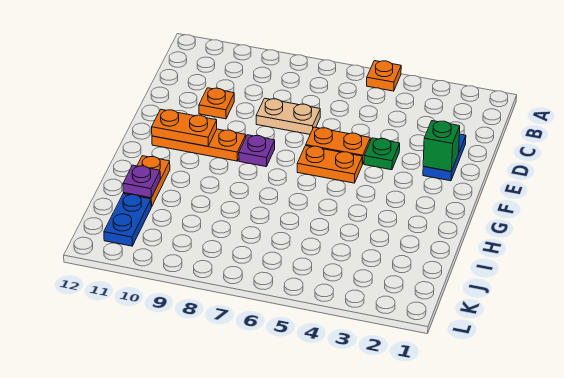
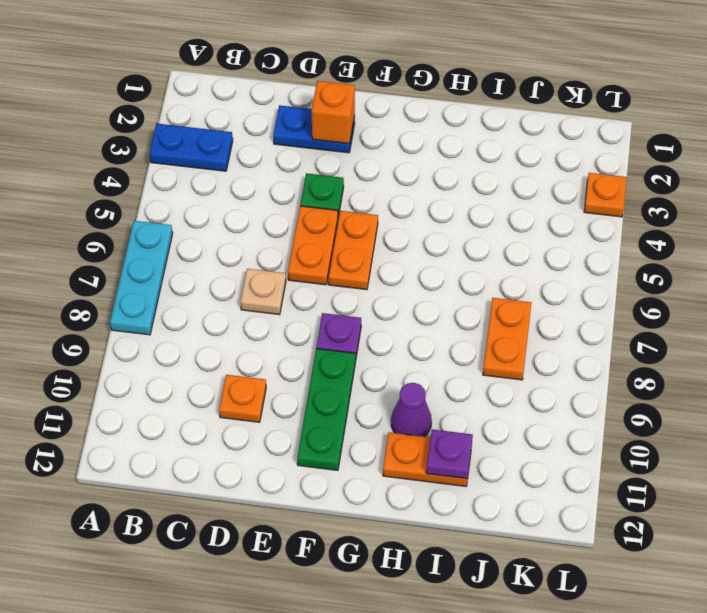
orange plate A5 level 1 -> orange plate L3 level 1
none -> cyan plate A6:A8 level 1
tan plate D7:D8 level 1 -> tan plate D7 level 1
green brick E2 level 2 -> orange brick E2 level 2
orange plate F9:F11 level 1 -> green plate F9:F11 level 1
orange plate F10:F11 level 2 -> orange plate J7:J8 level 1
none -> purple cone H10 level 1
blue plate J11:K11 level 1 -> blue plate A3:B3 level 1

